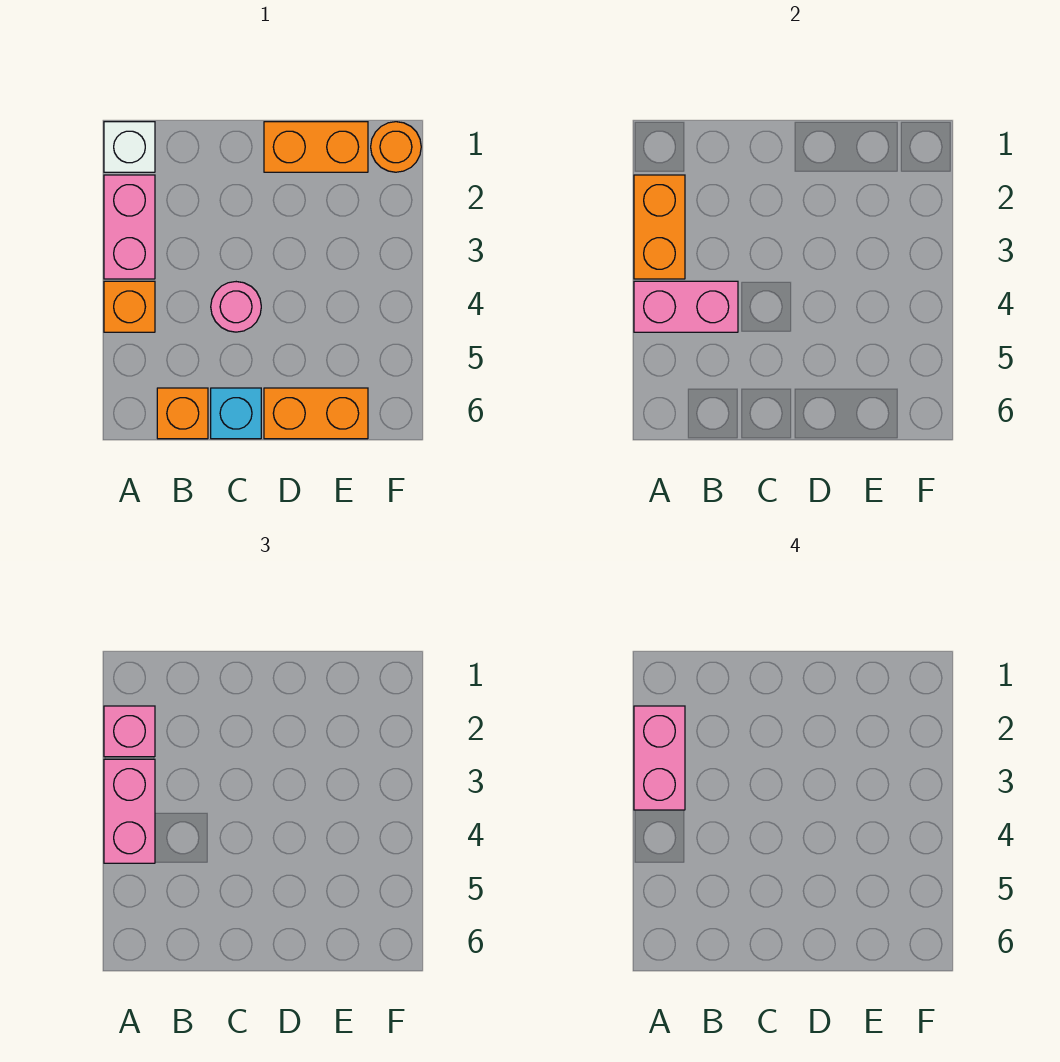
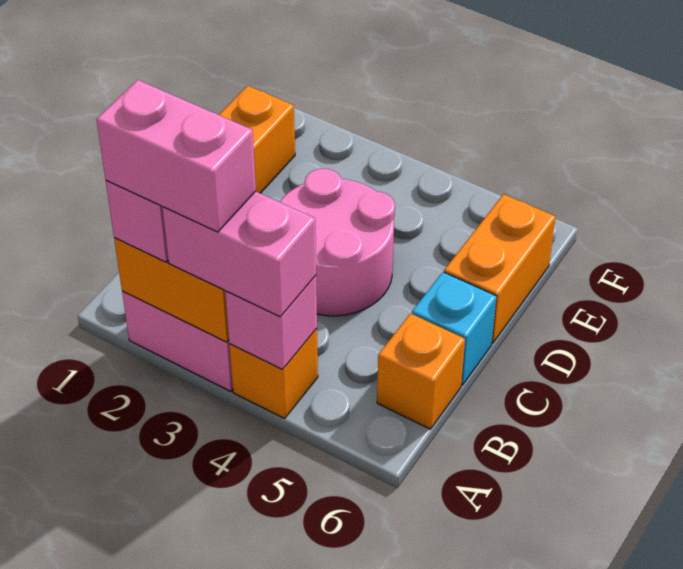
white brick A1 level 1 -> none
pink brick A4:B4 level 2 -> pink brick A4 level 2
pink round brick C4 level 1 -> pink round brick C3:D4 level 1
orange round brick F1 level 1 -> none

